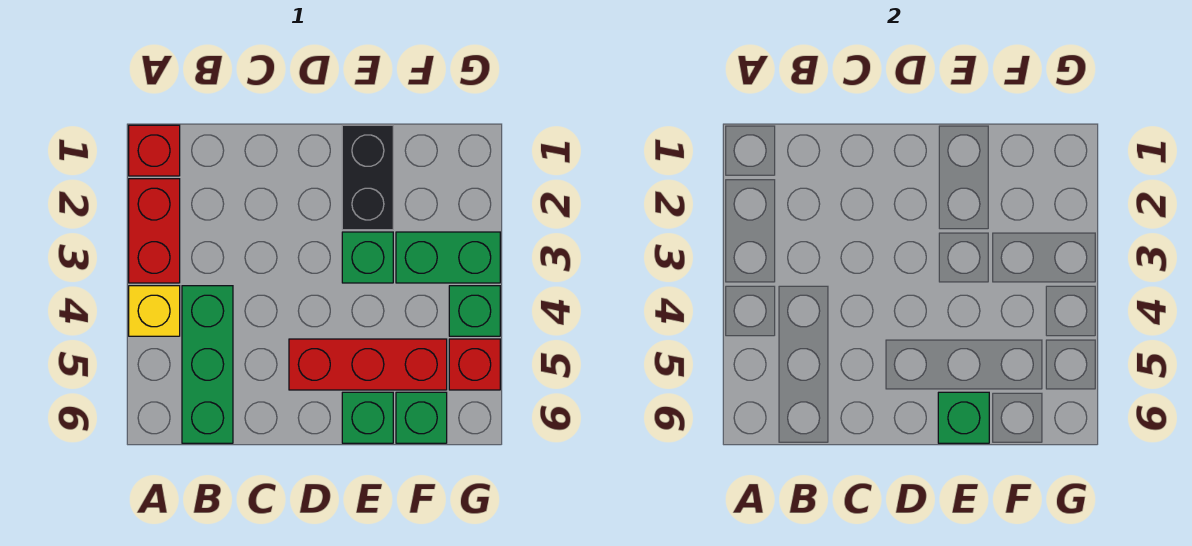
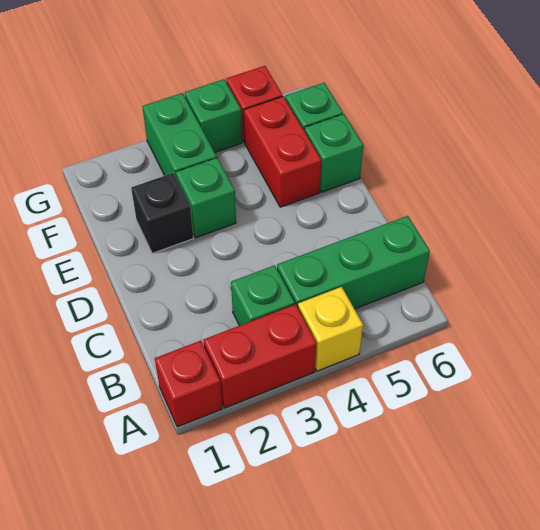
red brick D5:F5 level 1 -> red brick E5:F5 level 1
black brick E1:E2 level 1 -> black brick E2 level 1
green brick E6 level 2 -> green brick B3 level 1

